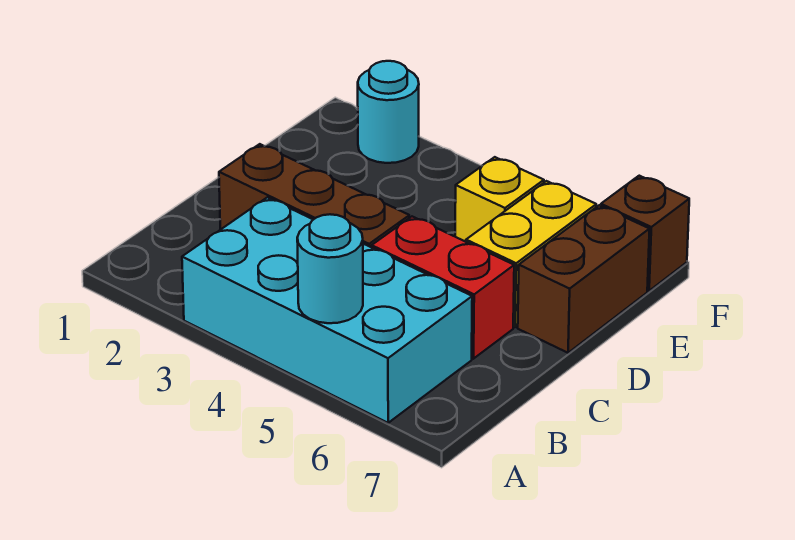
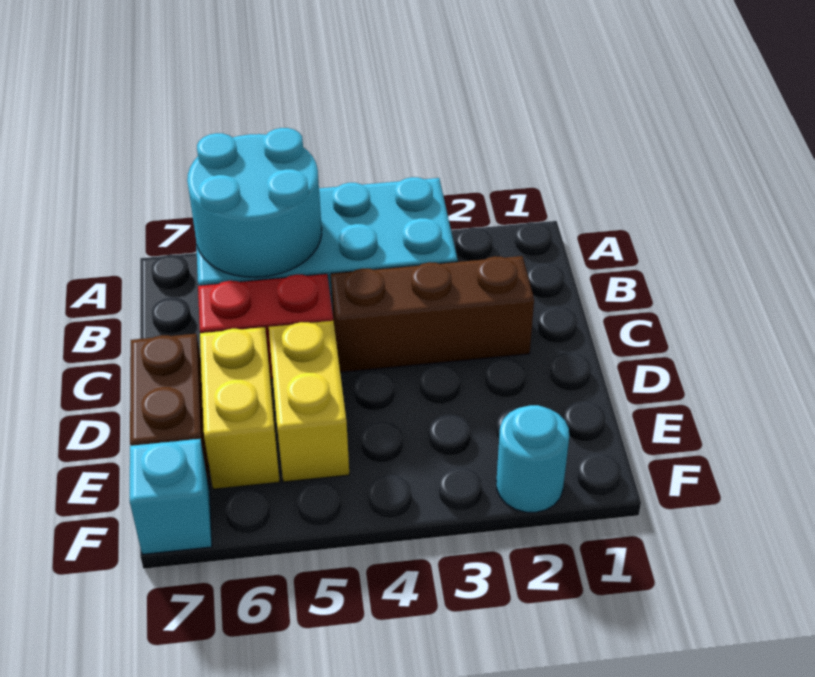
cyan round brick A5 level 2 -> cyan round brick A5:B6 level 2
yellow brick E5 level 1 -> yellow brick D5:E5 level 1
brown brick F7 level 1 -> cyan brick F7 level 1

